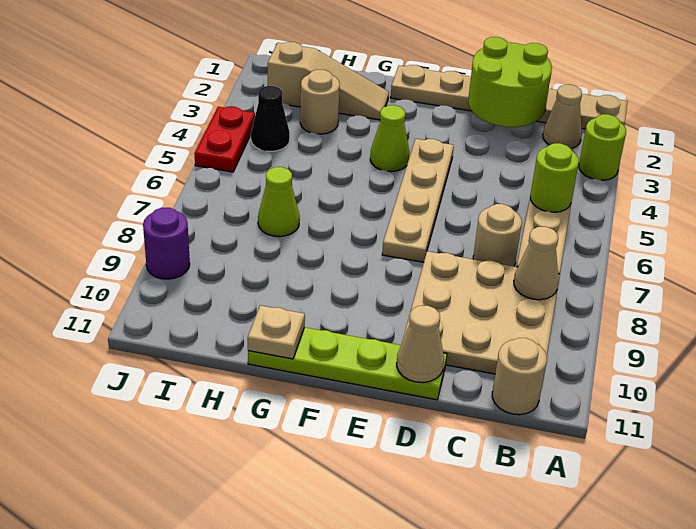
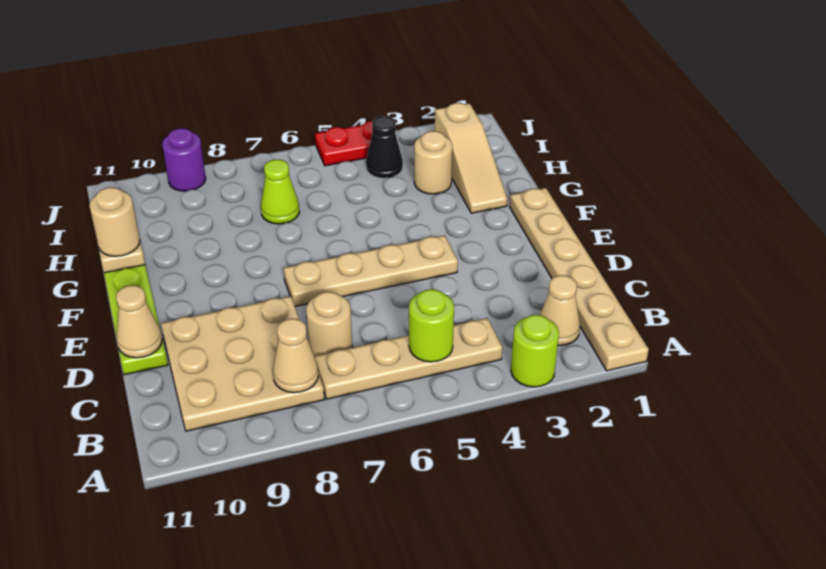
tan round brick B11 level 1 -> tan round brick G11 level 3
lime round brick C1:D2 level 2 -> none
lime cone F4 level 1 -> none

